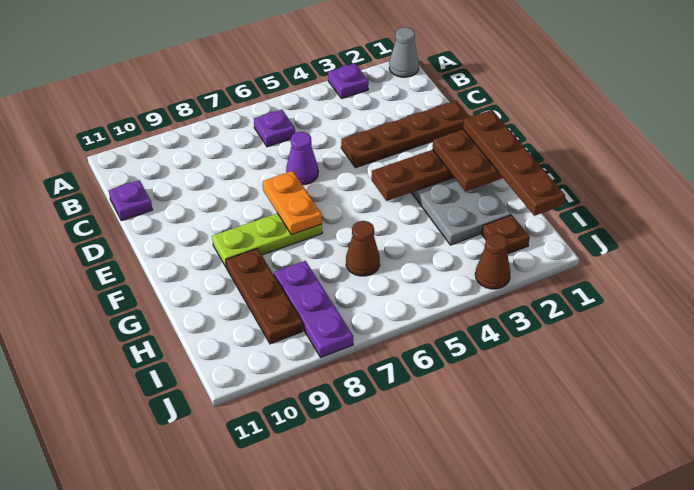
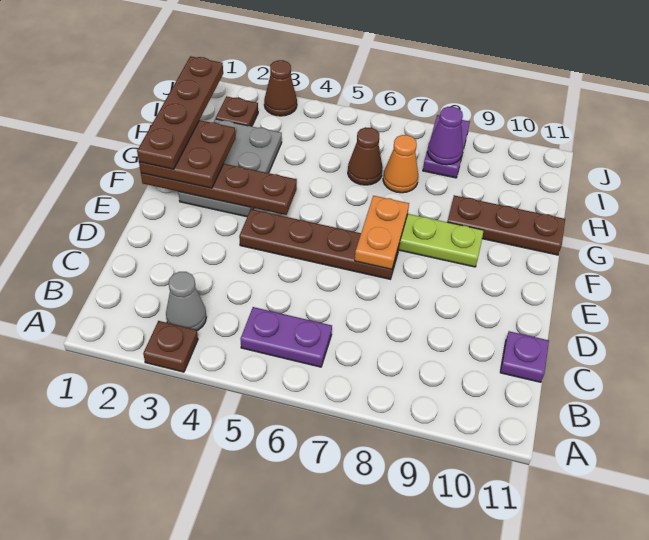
grey cone A1 level 1 -> grey cone B3 level 1
purple plate A3 level 1 -> brown plate A3 level 1
purple plate B6 level 1 -> purple plate B5:B6 level 1
brown plate D1:D4 level 1 -> brown plate E4:E7 level 1
purple cone D6 level 1 -> purple cone I8 level 2
brown plate G9:I9 level 1 -> brown plate G9:G11 level 1
none -> orange cone H7 level 1
purple plate H8:J8 level 1 -> purple plate I8:J8 level 1

